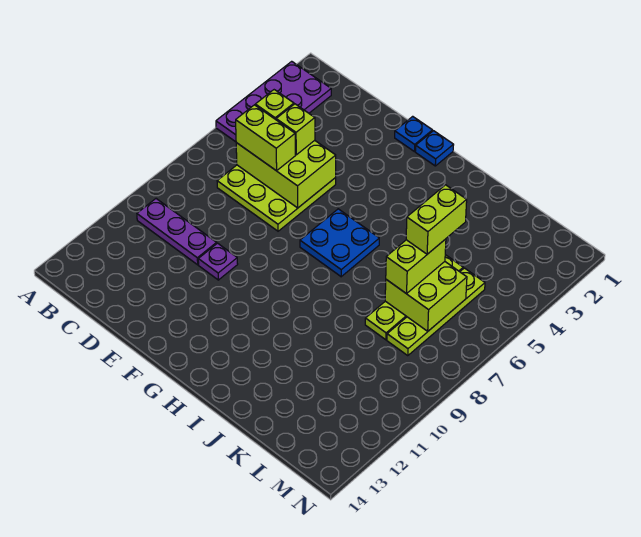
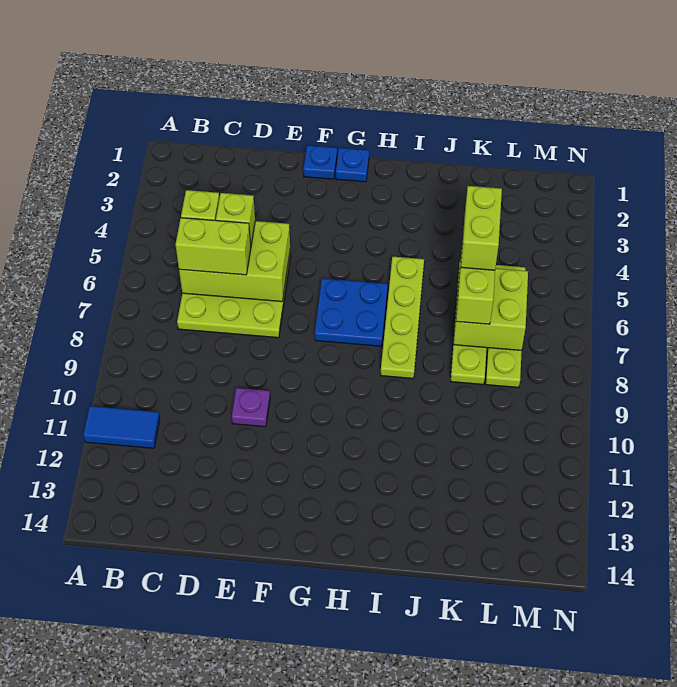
purple plate A2:B5 level 1 -> none
none -> blue tile A11:B11 level 1
purple plate B10:D10 level 1 -> none
none -> lime plate I5:I8 level 1

